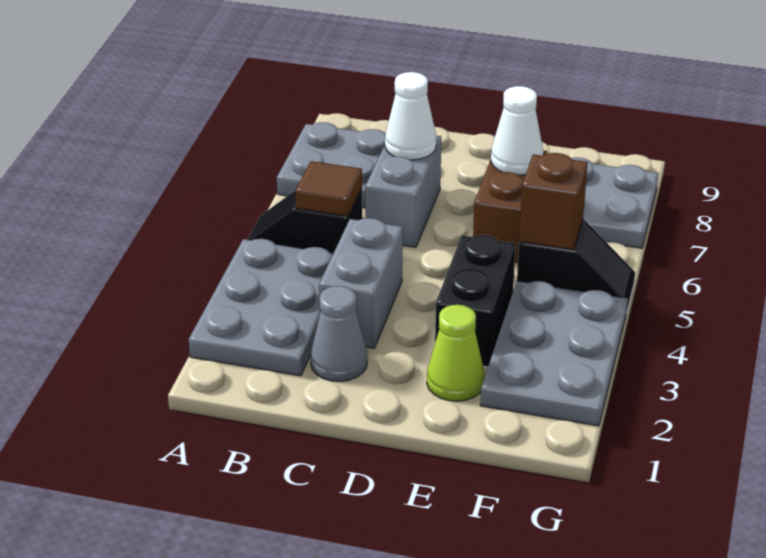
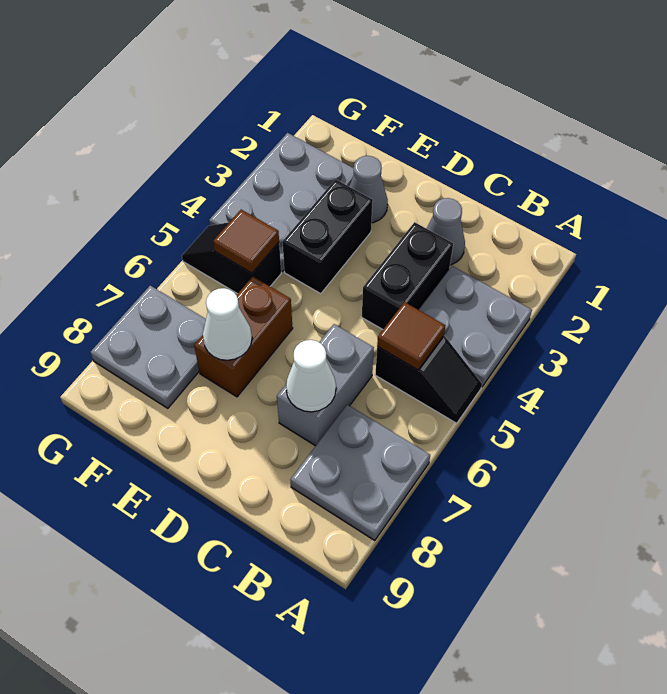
grey plate A2:B4 level 1 -> grey plate A3:B4 level 1
grey brick C3:C4 level 1 -> black brick C3:C4 level 1
lime cone E2 level 1 -> grey cone E2 level 1
brown brick F5 level 2 -> brown tile F5 level 2

